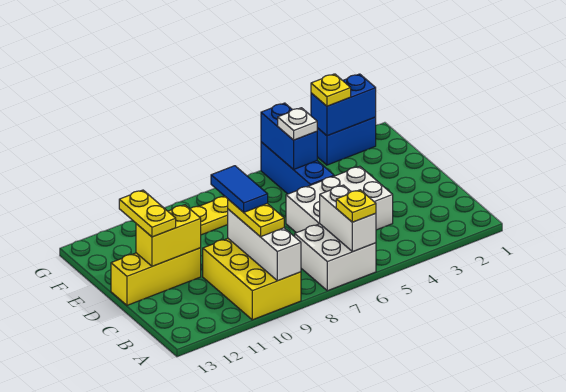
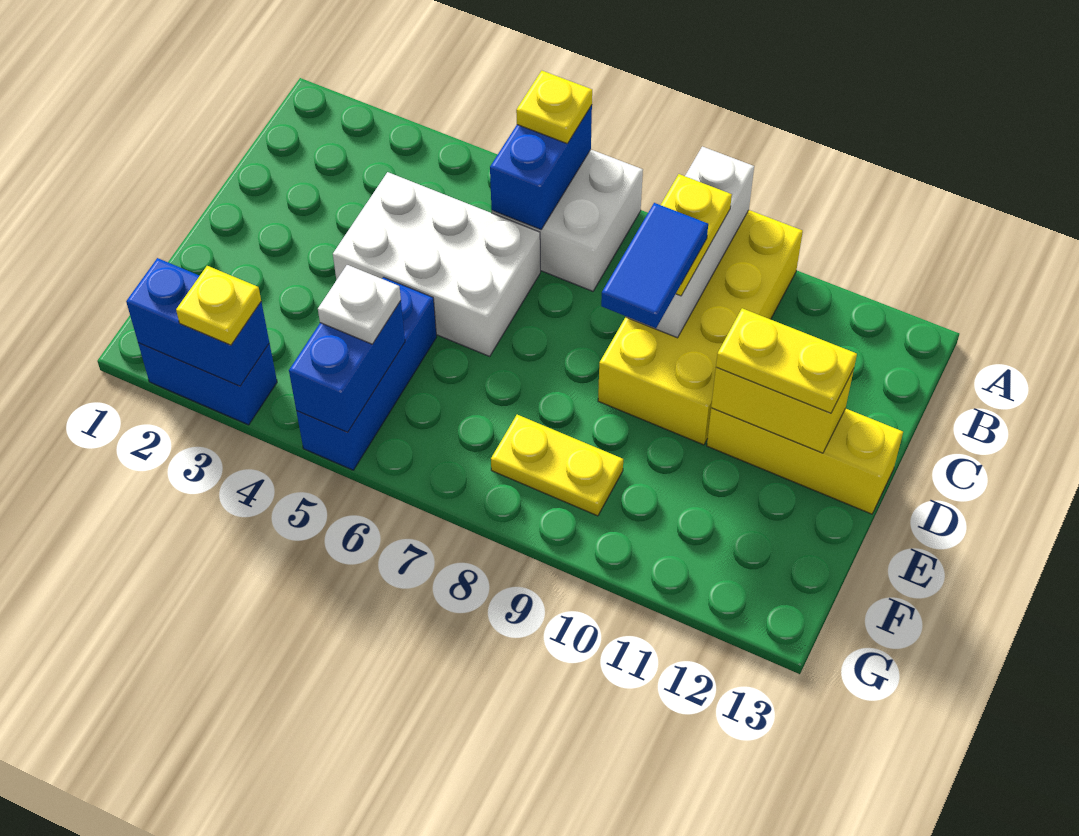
white brick A6:B6 level 2 -> blue brick A6:B6 level 2
yellow brick A9:C10 level 1 -> yellow brick A9:D10 level 1
yellow plate D12:E12 level 3 -> yellow plate D11:D12 level 3

